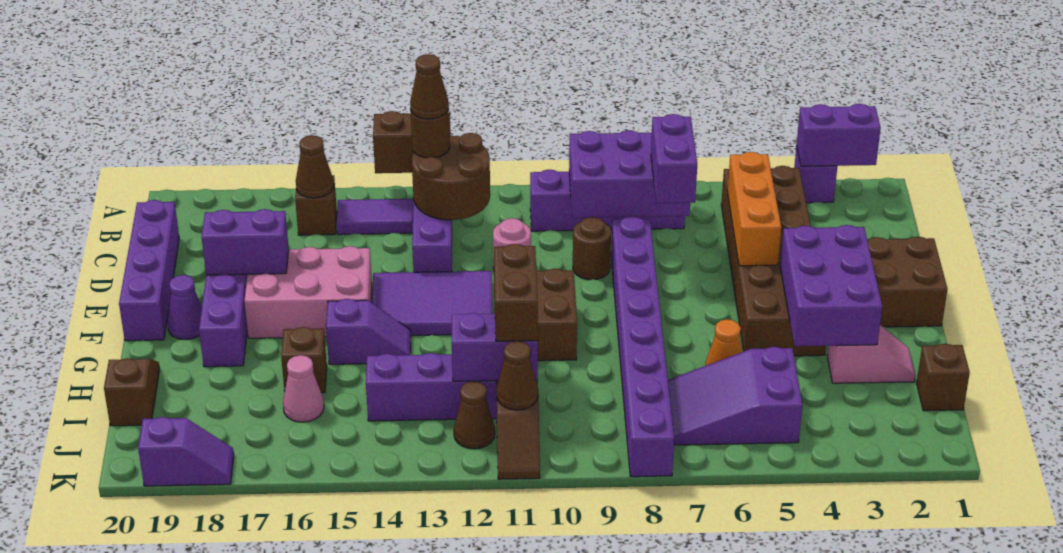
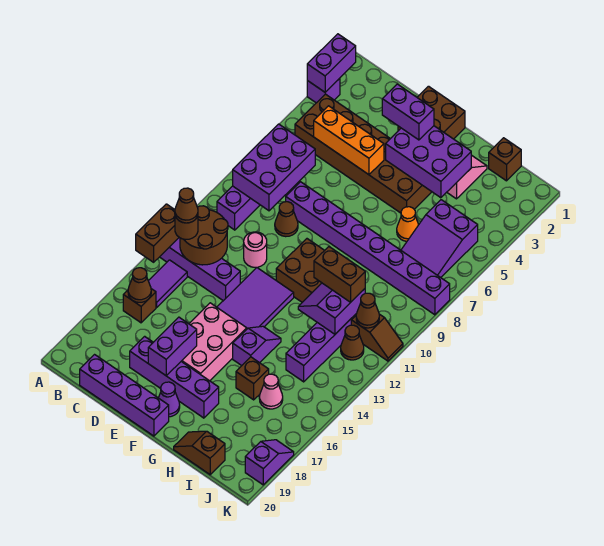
purple brick C7:D7 level 3 -> purple brick E3:F3 level 3
brown round brick D9 level 1 -> brown cone D9 level 1

